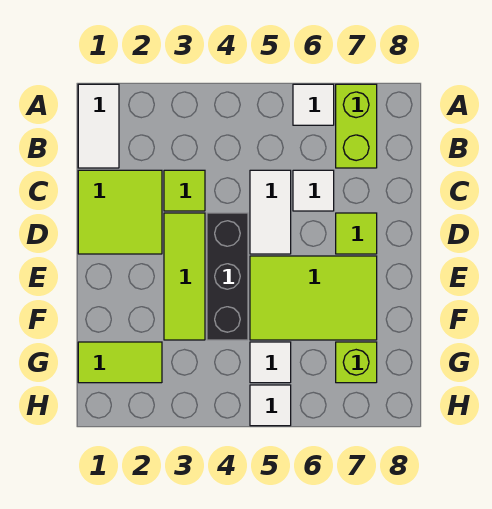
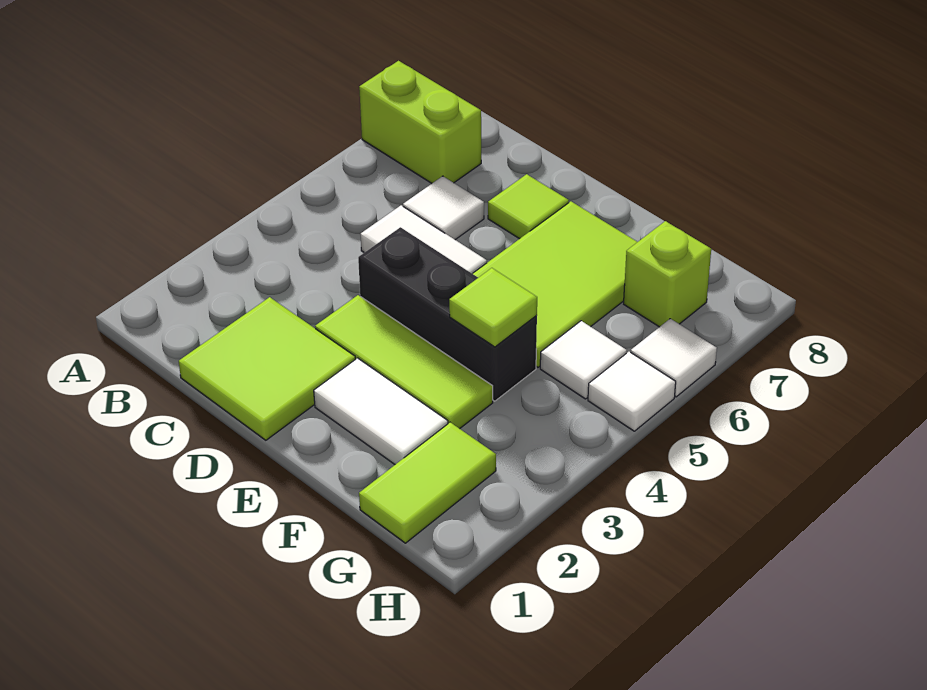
white tile A1:B1 level 1 -> white tile E2:F2 level 1
white tile A6 level 1 -> white tile H6 level 1
lime tile C3 level 1 -> lime tile F4 level 2

